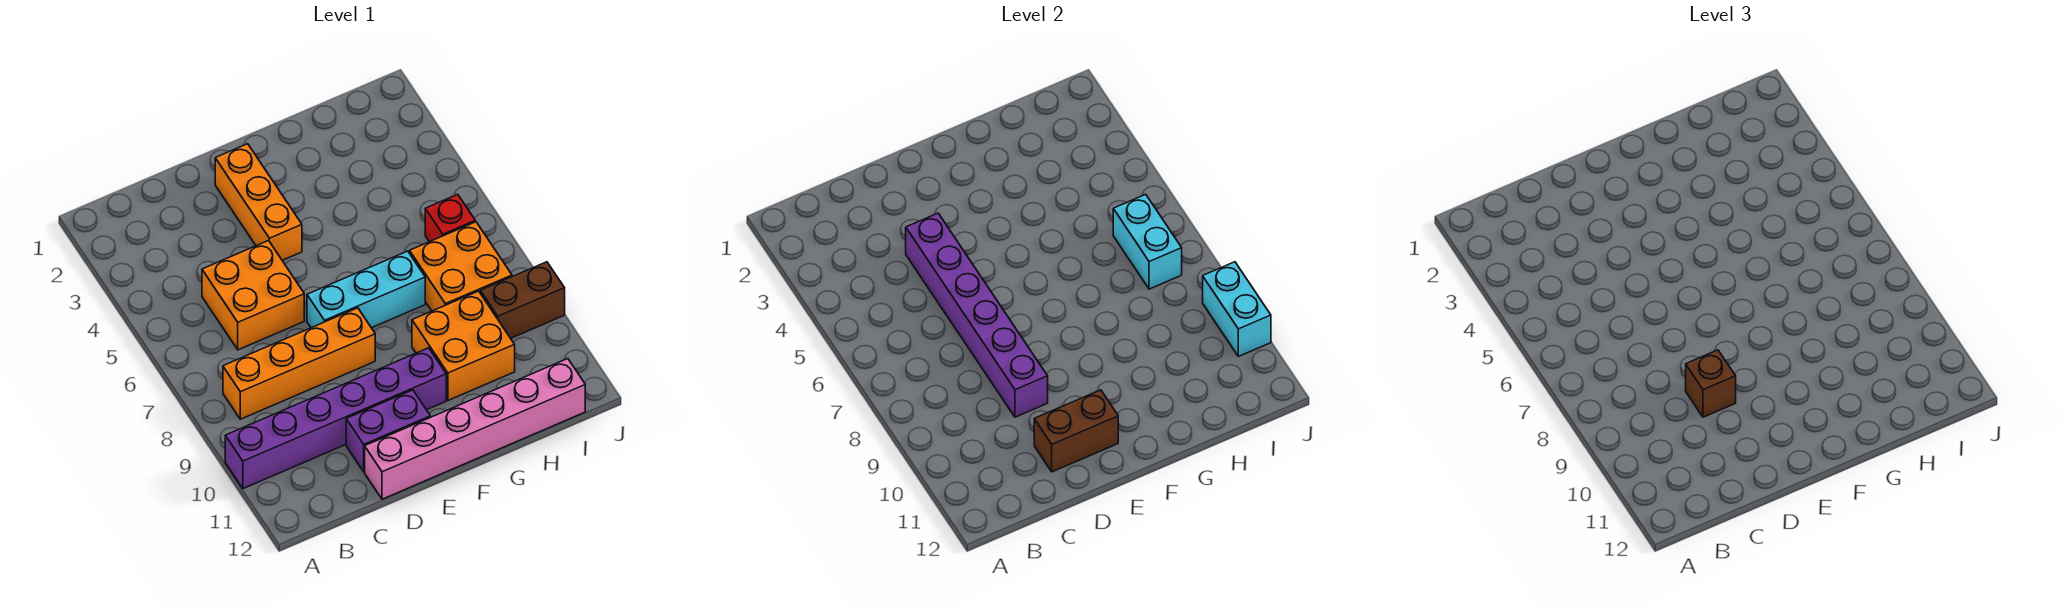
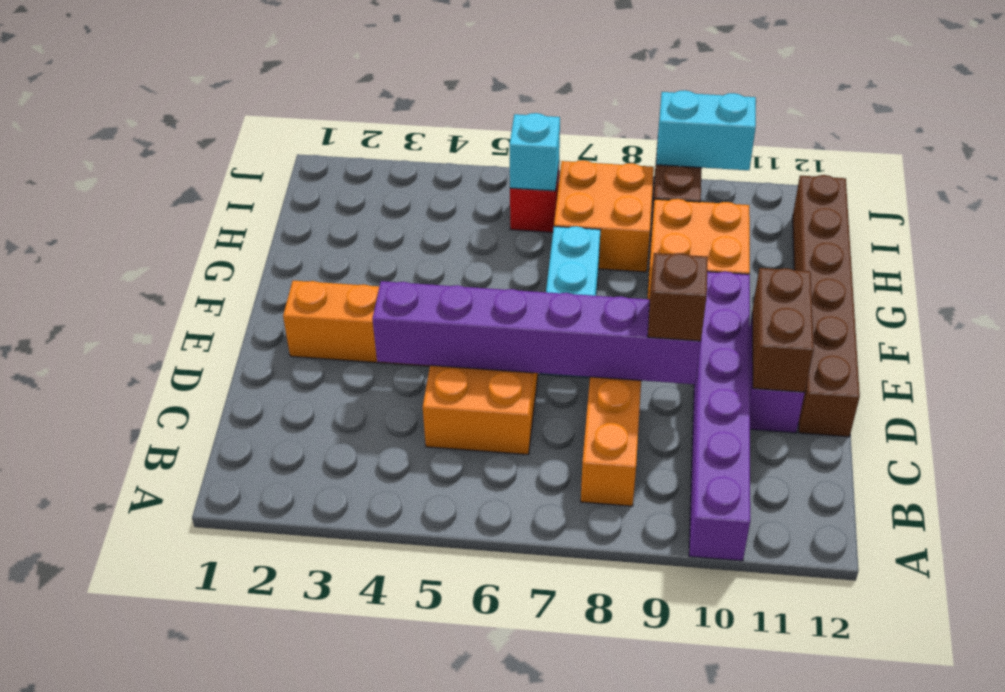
pink brick D12:I12 level 1 -> brown brick D12:I12 level 1
cyan brick I6:I7 level 2 -> cyan brick I6 level 2

